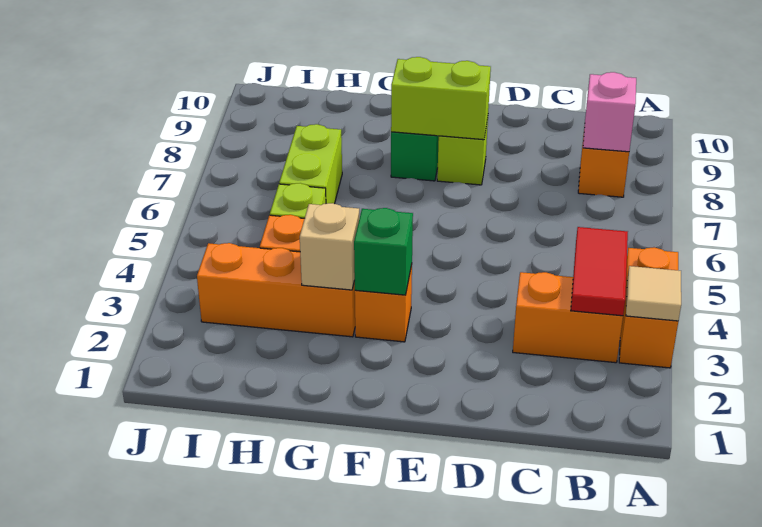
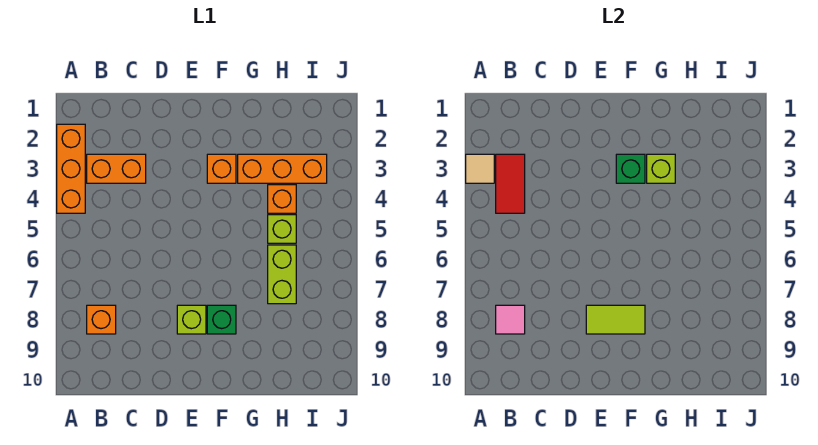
orange brick A3:A4 level 1 -> orange brick A2:A4 level 1
pink brick B8 level 2 -> pink tile B8 level 2
lime brick E8:F8 level 2 -> lime tile E8:F8 level 2
tan brick G3 level 2 -> lime brick G3 level 2

